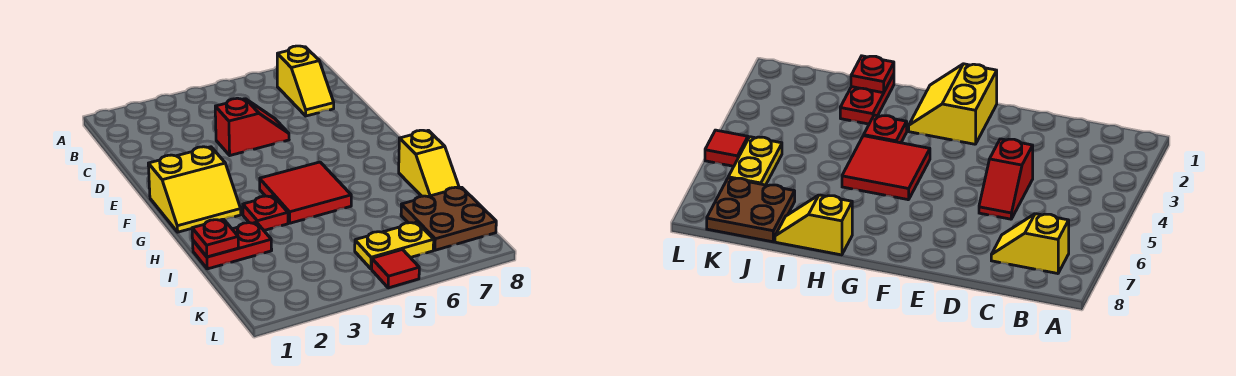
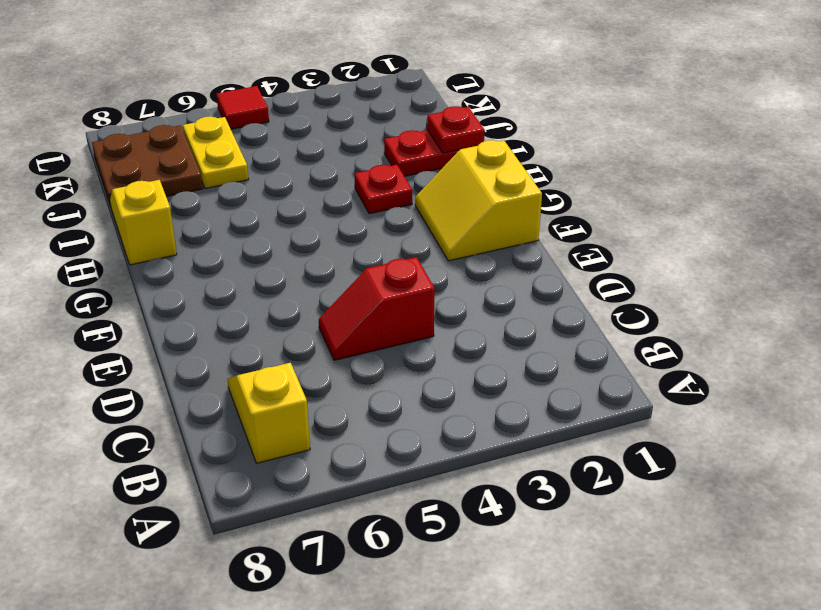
yellow slope F1:G2 level 1 top F -> yellow slope F1:G2 level 1 top 1
red tile G4:H5 level 1 -> none
yellow plate K5:K6 level 1 -> yellow plate J6:K6 level 1

